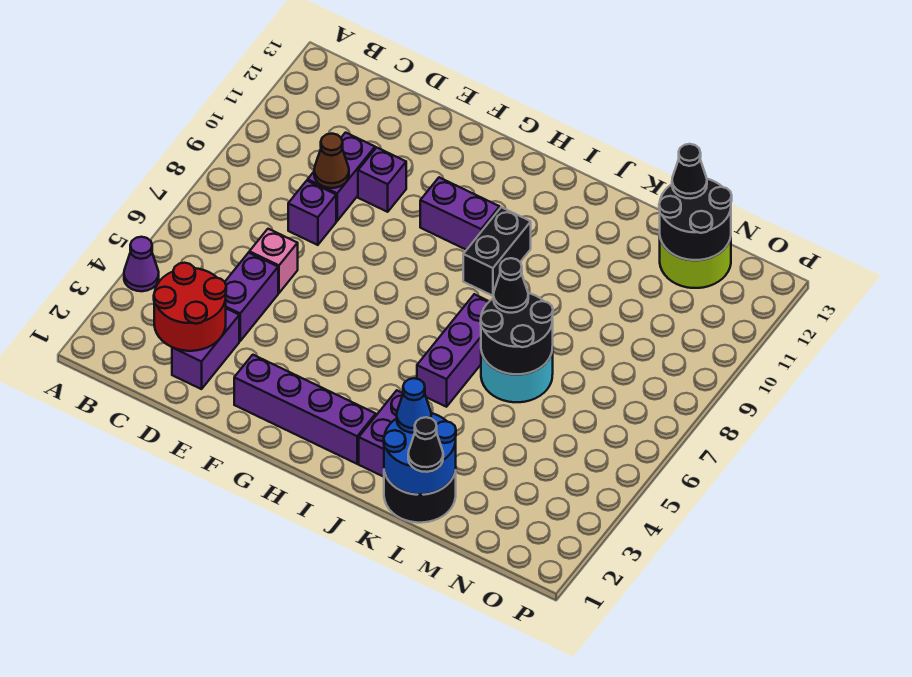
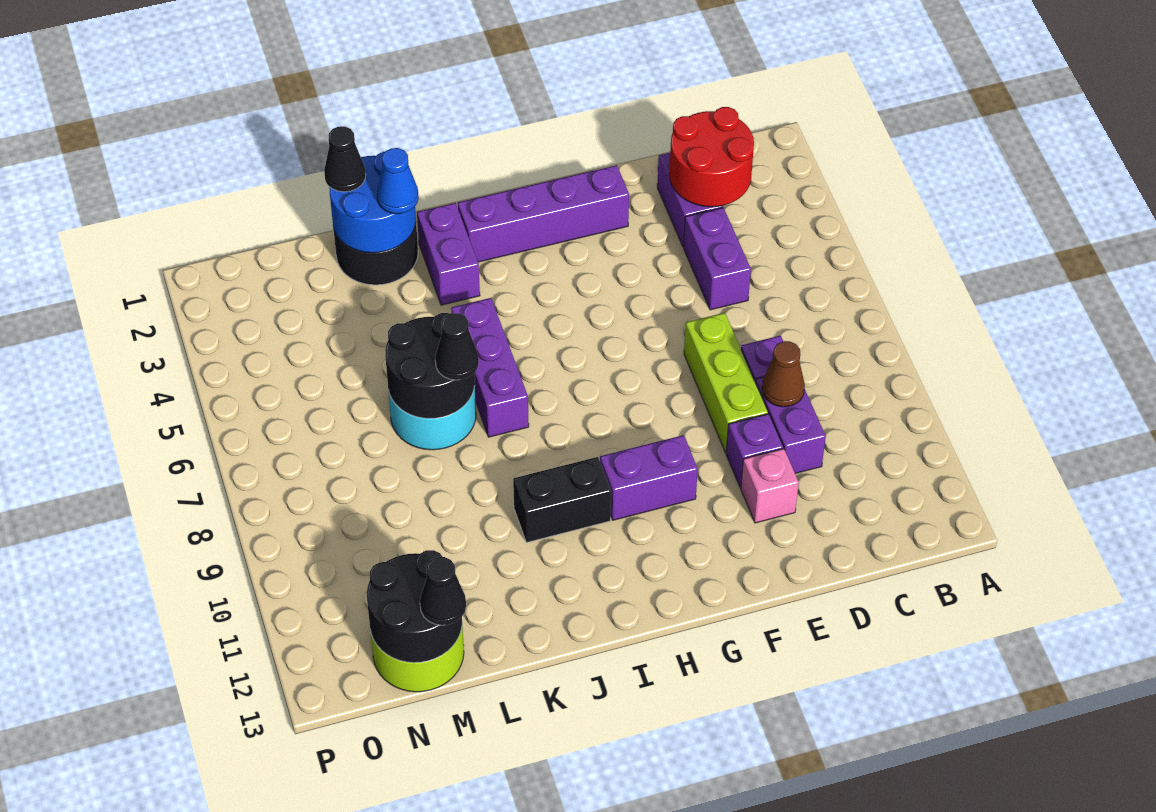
purple cone A4 level 1 -> none
pink brick D6 level 1 -> pink brick E11 level 1
none -> lime brick E7:E9 level 1
black brick I9:I10 level 1 -> black brick I10:J10 level 1

